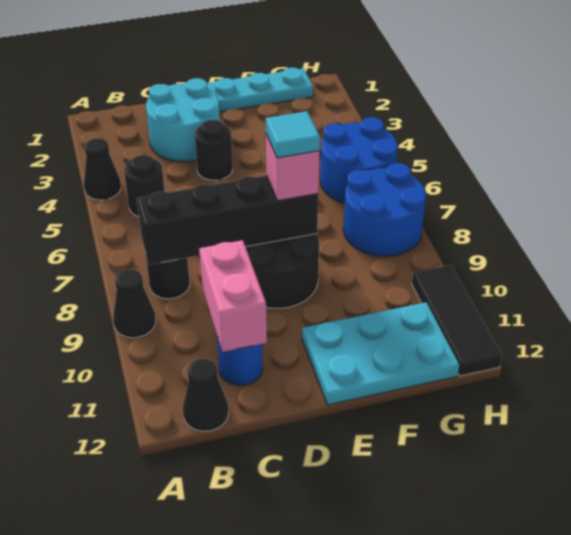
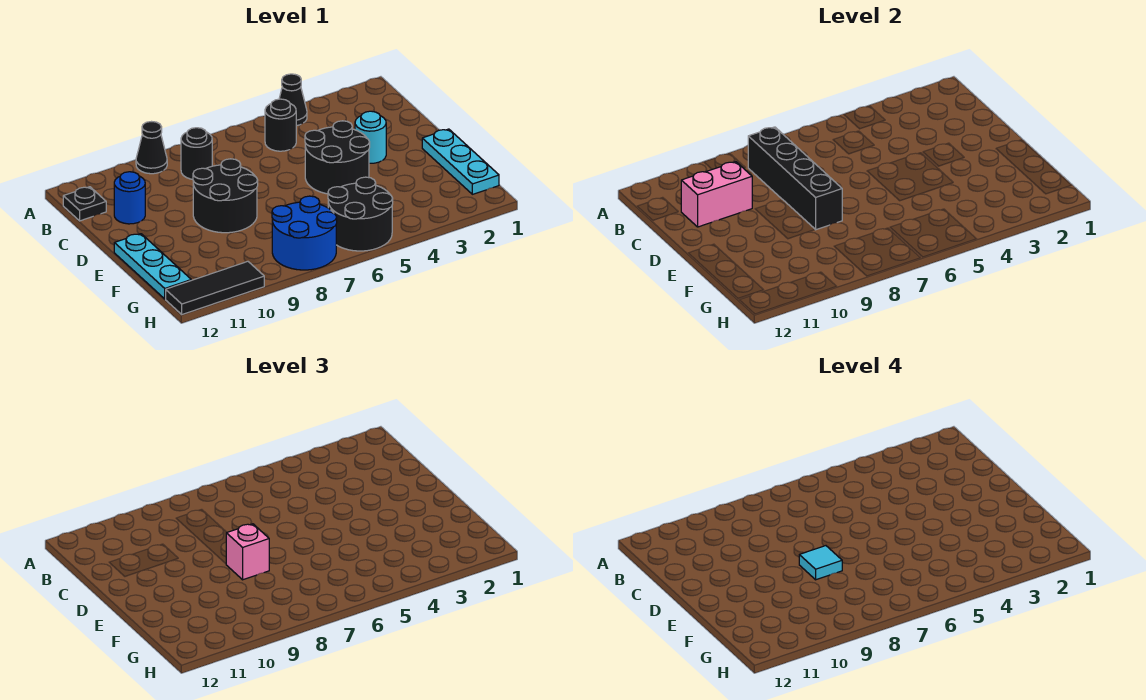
black cone B12 level 1 -> black plate B12 level 1
cyan round brick C2:D3 level 1 -> cyan round brick D3 level 1
black round brick D4 level 1 -> black round brick D4:E5 level 1
cyan plate E11:G12 level 1 -> cyan plate E12:G12 level 1
blue round brick G5:H6 level 1 -> black round brick G5:H6 level 1

